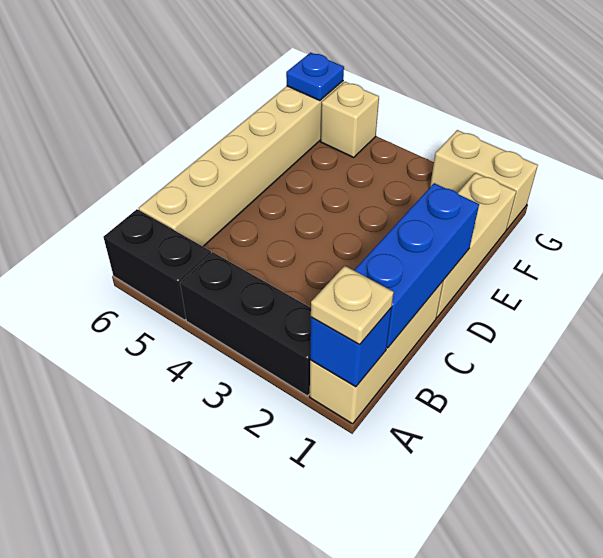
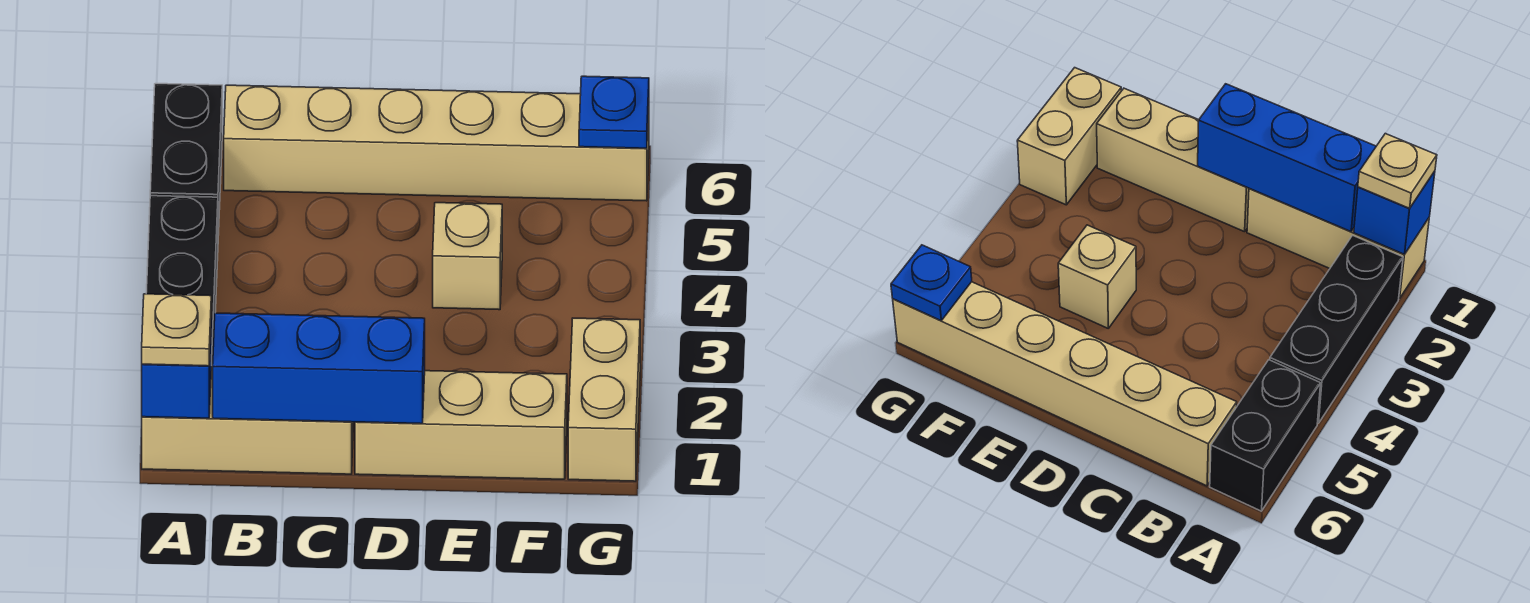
tan brick G5 level 1 -> tan brick E4 level 1

